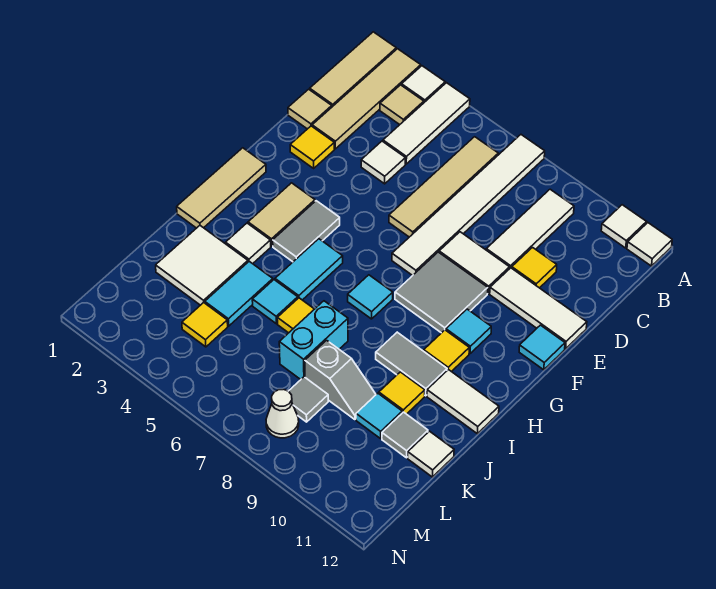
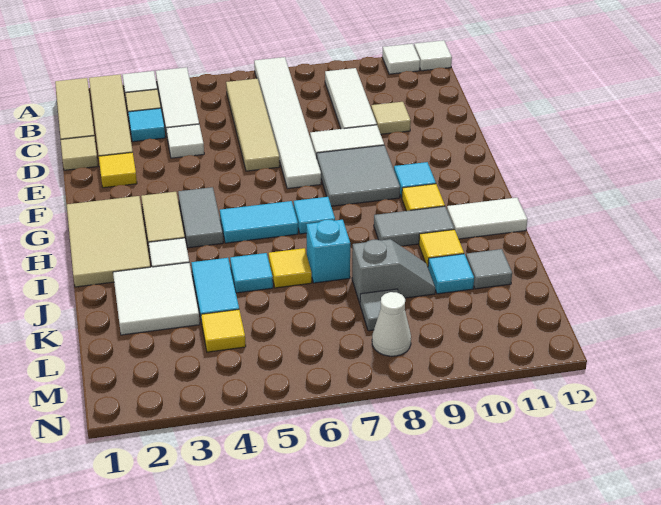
yellow tile D10 level 1 -> tan tile D10 level 1
white tile E10:E12 level 1 -> none
cyan tile F12 level 1 -> cyan tile C3 level 1
tan tile G1:I1 level 1 -> tan tile G1:I2 level 1
cyan tile H5:I5 level 1 -> cyan tile H5:H6 level 1
cyan brick J7:K7 level 1 -> cyan brick J7 level 1
white tile K12 level 1 -> none

